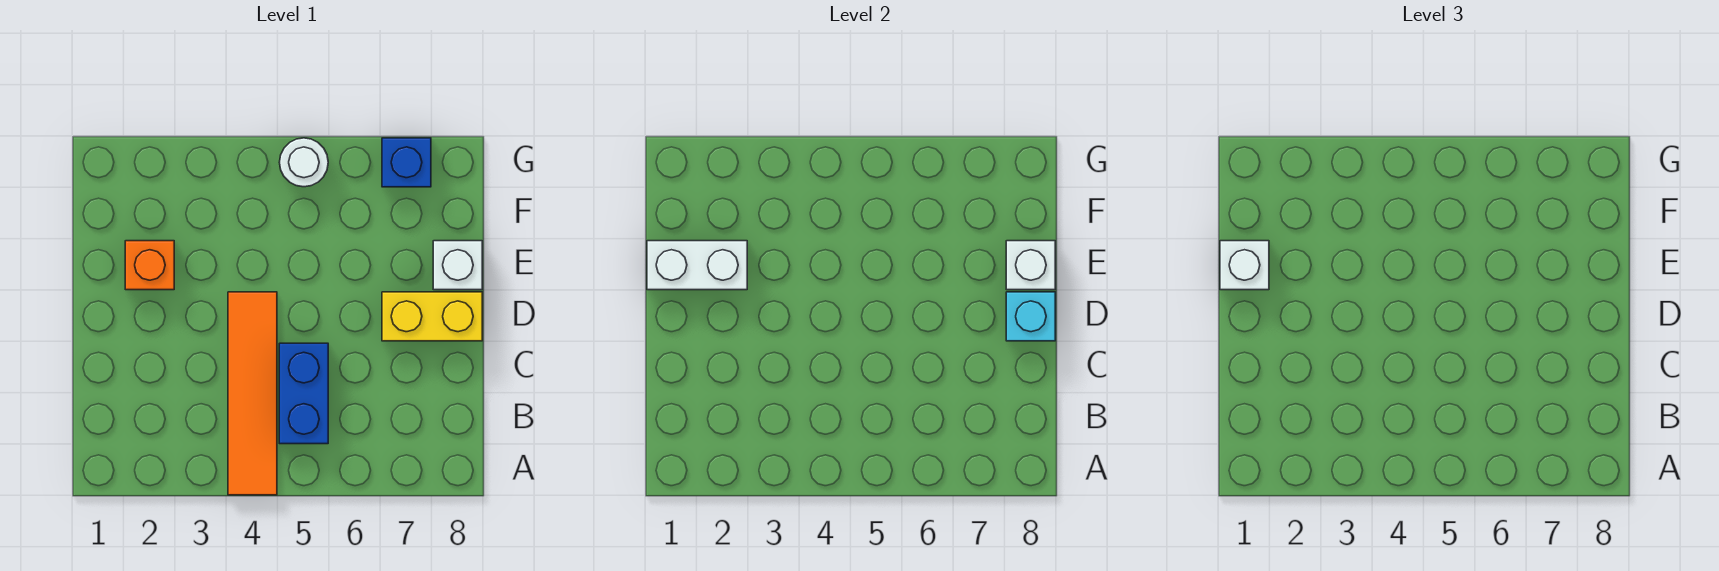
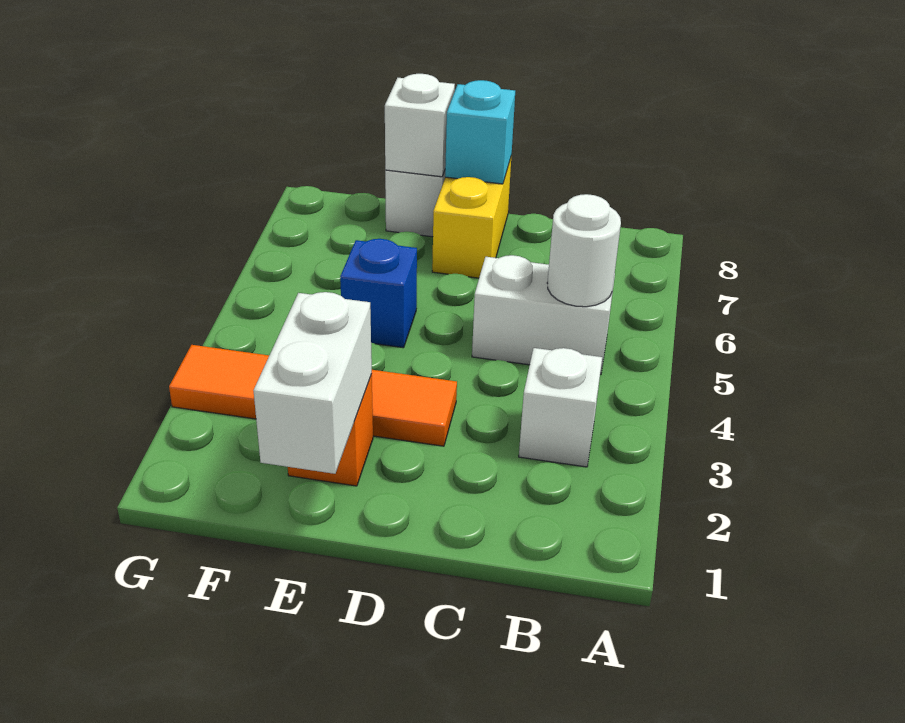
orange tile A4:D4 level 1 -> orange tile D3:G3 level 1
blue brick B5:C5 level 1 -> white brick B5:C5 level 1
white brick E1 level 3 -> white brick B3 level 1
white round brick G5 level 1 -> white round brick B5 level 2
blue brick G7 level 1 -> blue brick E5 level 1

